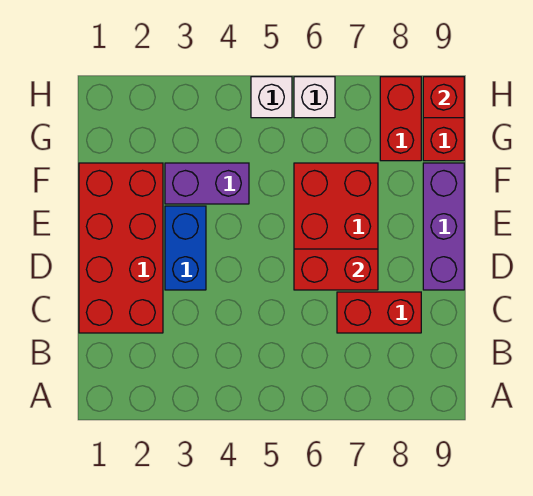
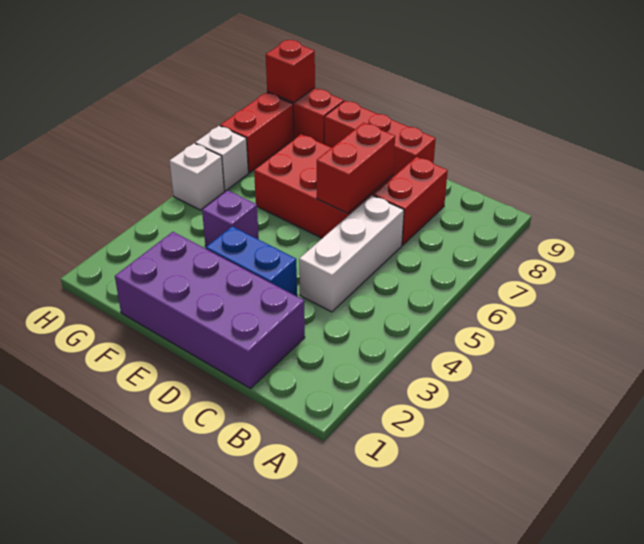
red brick C1:F2 level 1 -> purple brick C1:F2 level 1
none -> white brick C4:C6 level 1
purple brick D9:F9 level 1 -> red brick D9:F9 level 1
purple brick F3:F4 level 1 -> purple brick F4 level 1
red brick G8:H8 level 1 -> red brick H7:H8 level 1

